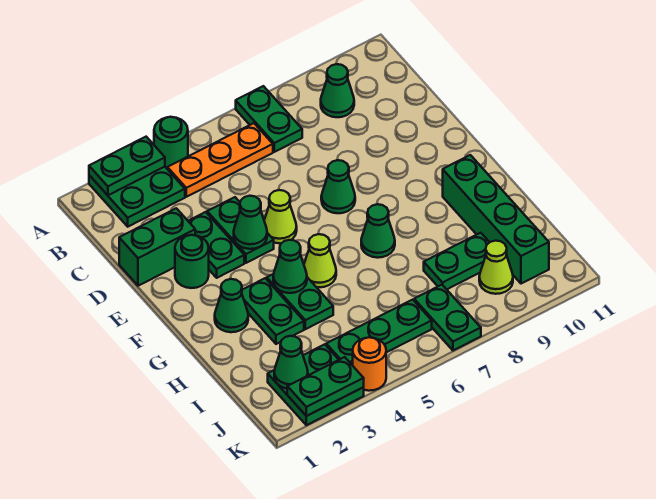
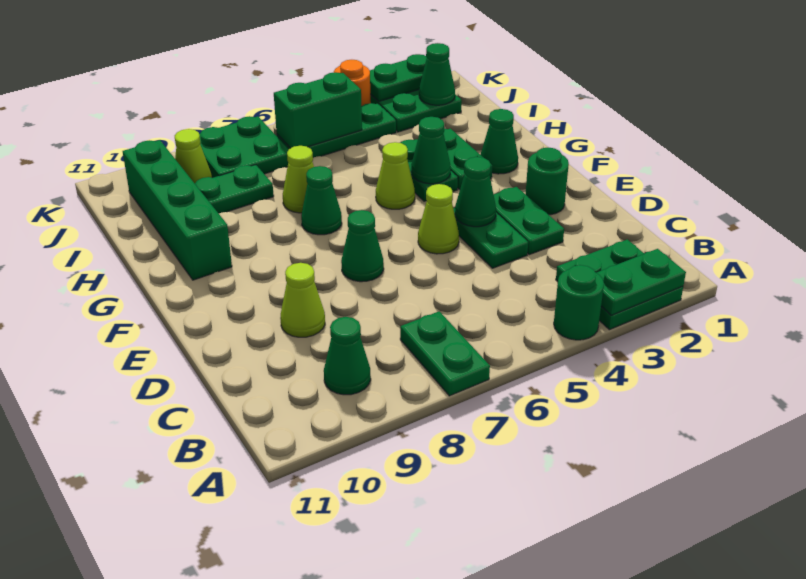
orange plate B4:B6 level 1 -> none
green brick D1:D2 level 1 -> green brick J5:J6 level 2
none -> lime cone D9 level 1
none -> lime cone H7 level 1
green plate J7:K7 level 1 -> green plate J7:K8 level 1

